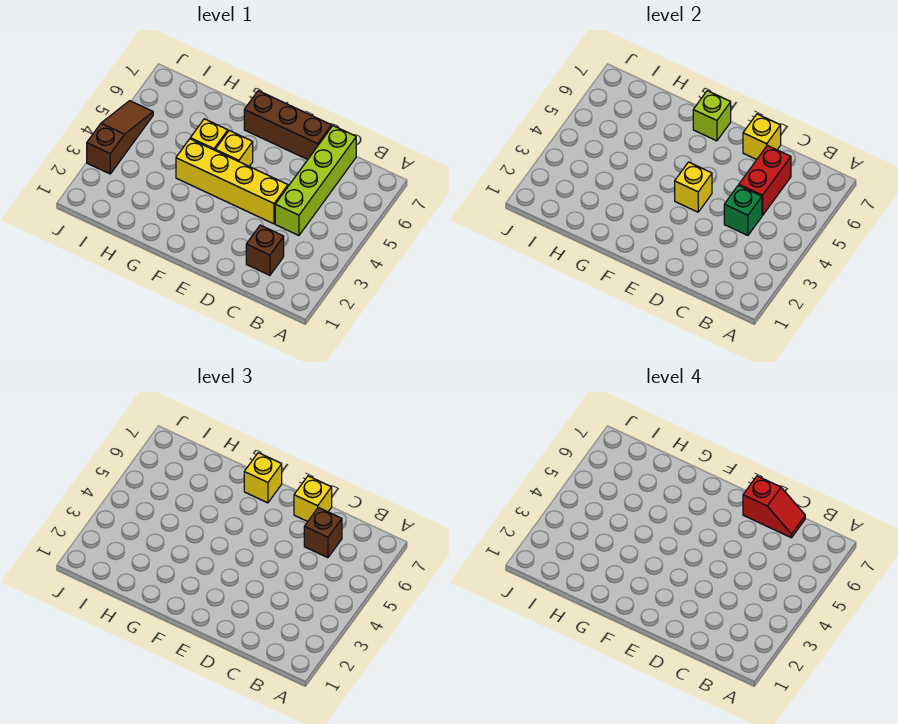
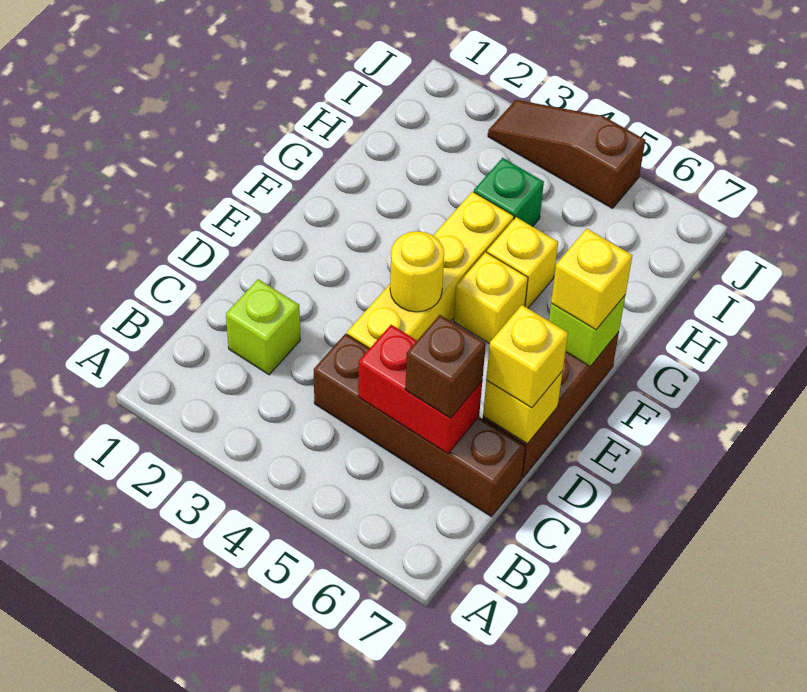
brown brick C2 level 1 -> lime brick C2 level 1
lime brick C4:C7 level 1 -> brown brick C4:C7 level 1
green brick C4 level 2 -> green brick H4 level 1
red slope C7:D7 level 4 top D -> none
yellow brick E4 level 2 -> yellow round brick E4 level 2
brown slope J3:J5 level 1 top 3 -> brown slope J3:J5 level 1 top 5

